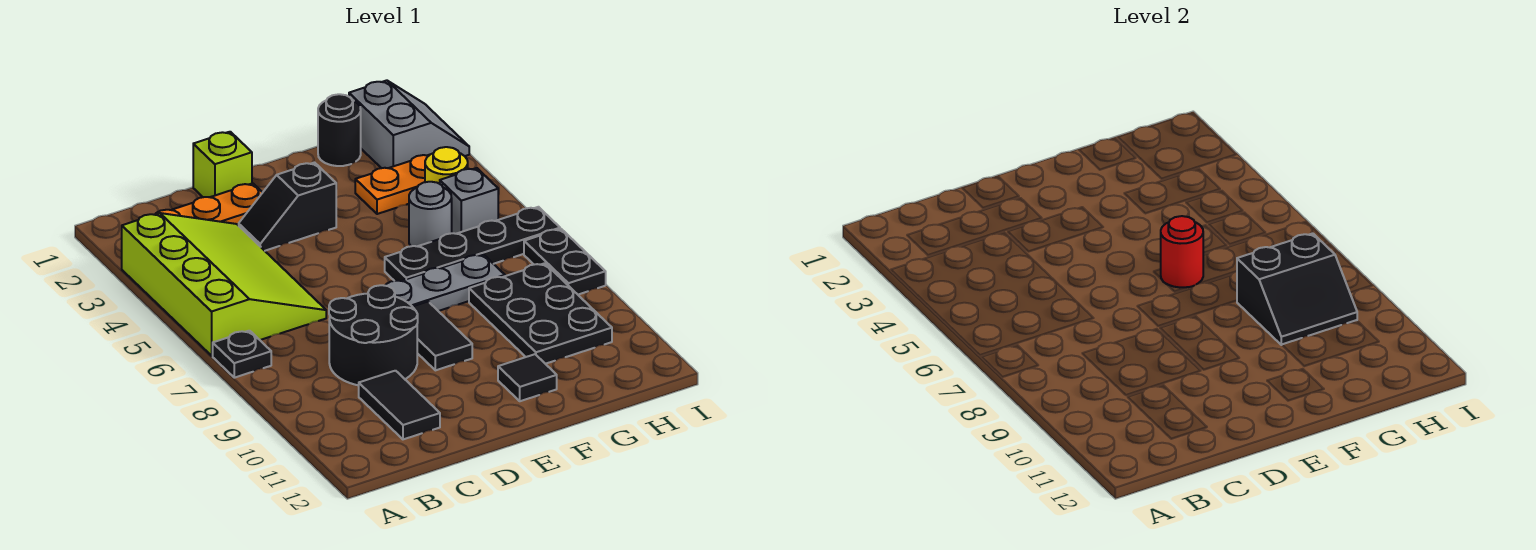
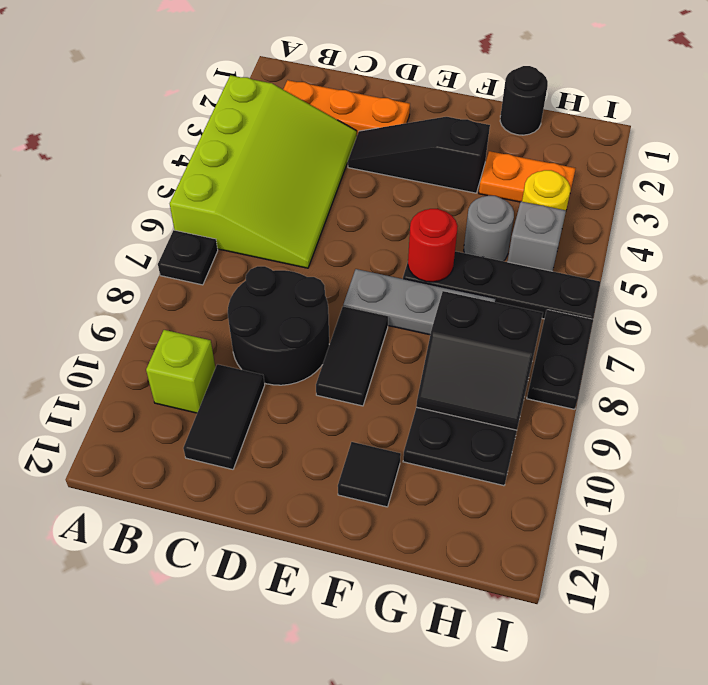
lime brick D1 level 1 -> lime brick B10 level 1
black slope D3:E3 level 1 top E -> black slope D3:F3 level 1 top F
grey slope H1:I2 level 1 top H -> none

